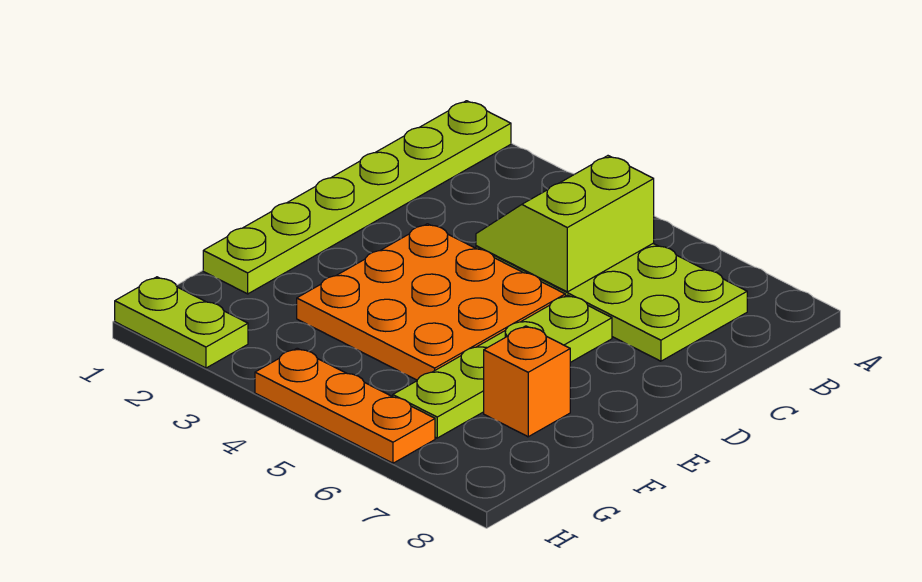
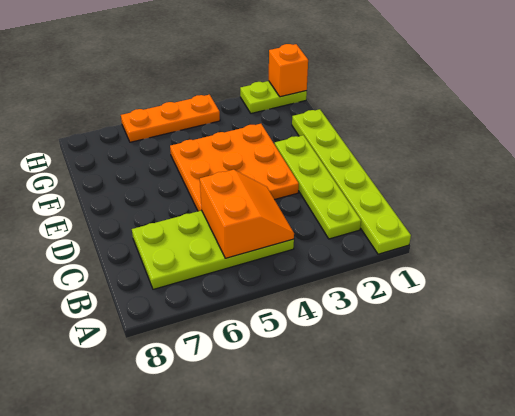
lime slope B4:C5 level 2 top 5 -> orange slope B4:C5 level 2 top 5
lime plate D6:G6 level 1 -> lime plate B2:E2 level 1
orange brick F7 level 1 -> orange brick H1 level 2

